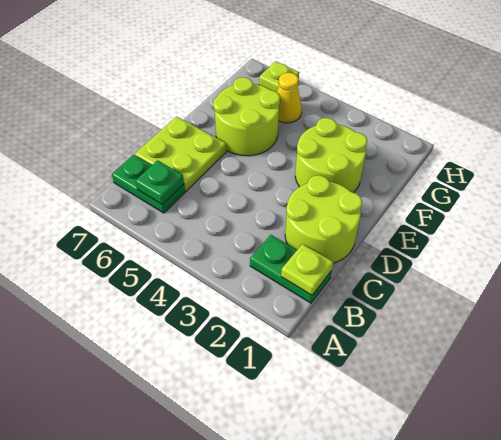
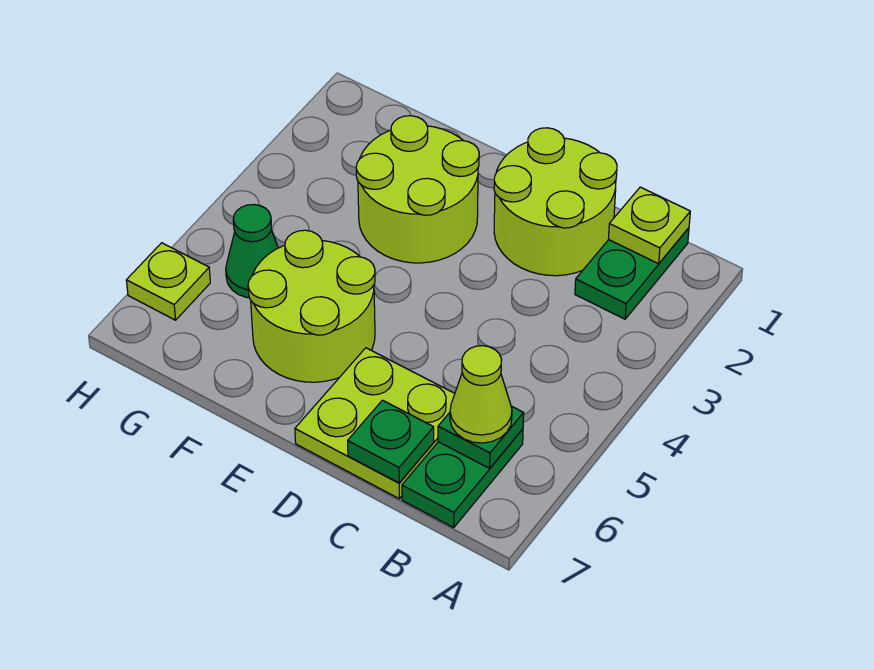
none -> lime cone B6 level 3
none -> green plate C7 level 2
yellow cone G5 level 1 -> green cone G5 level 1

